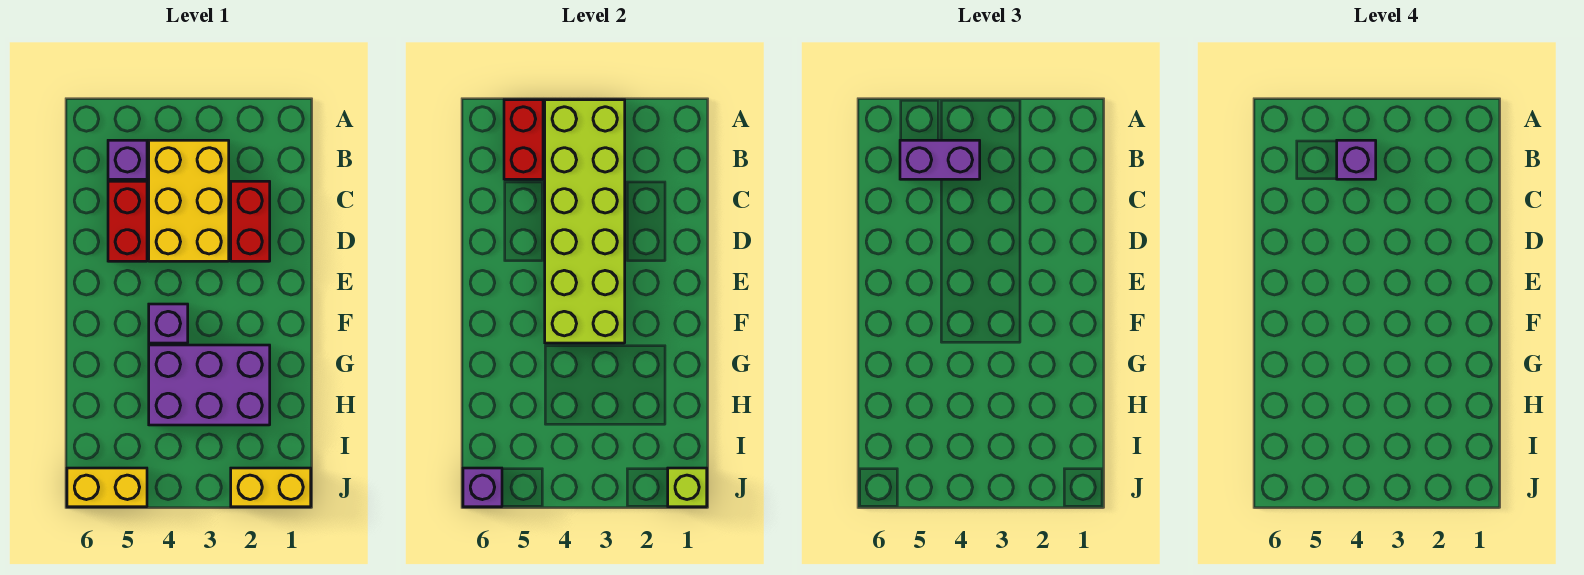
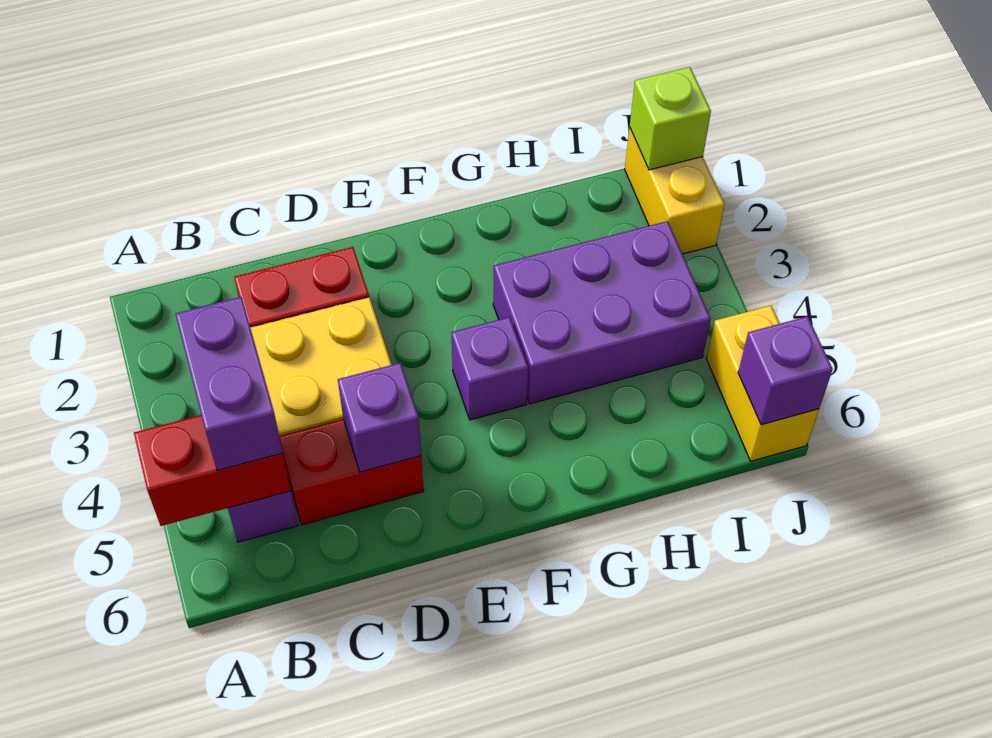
lime brick A3:F4 level 2 -> none
purple brick B4 level 4 -> purple brick D5 level 2
purple brick G2:H4 level 1 -> purple brick G3:I4 level 1

